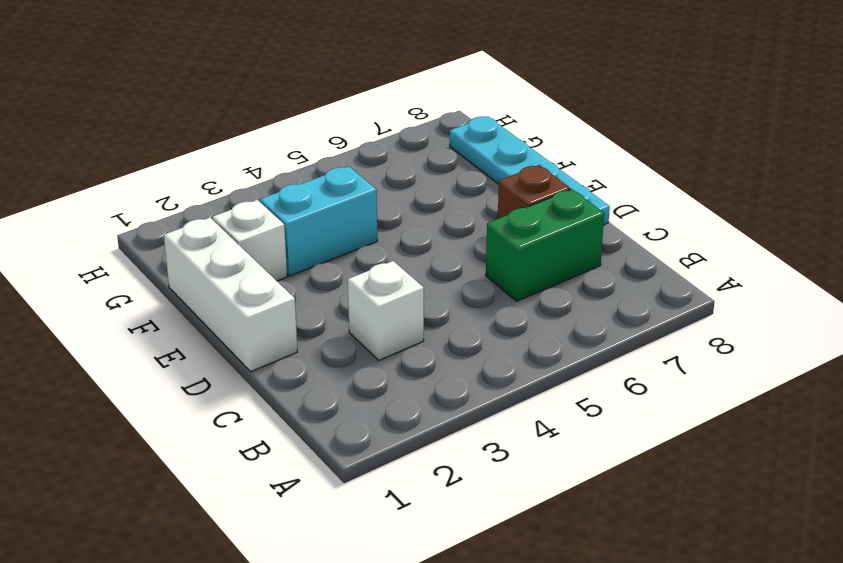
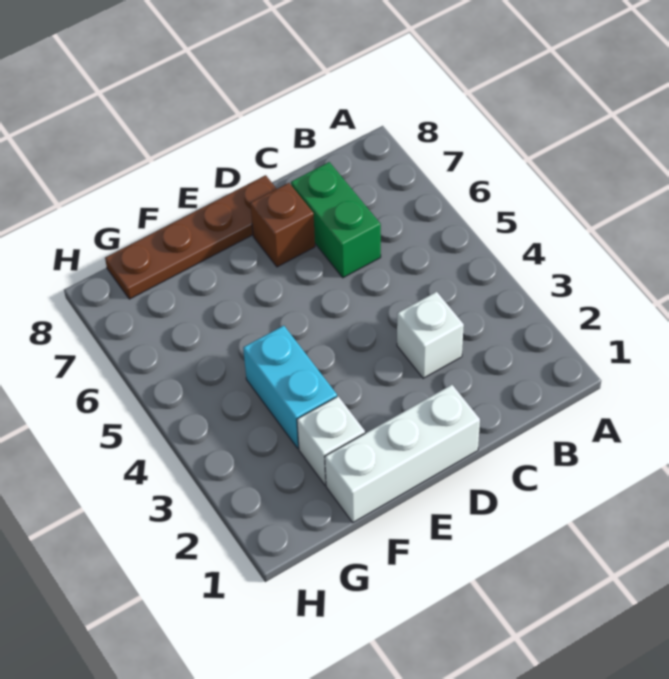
cyan plate D8:G8 level 1 -> brown plate D8:G8 level 1

